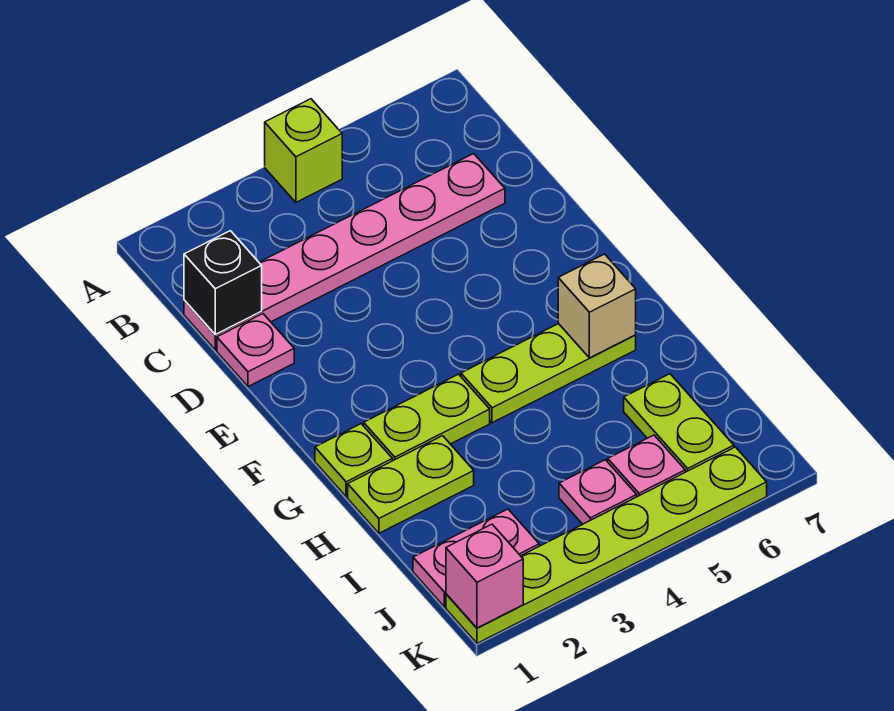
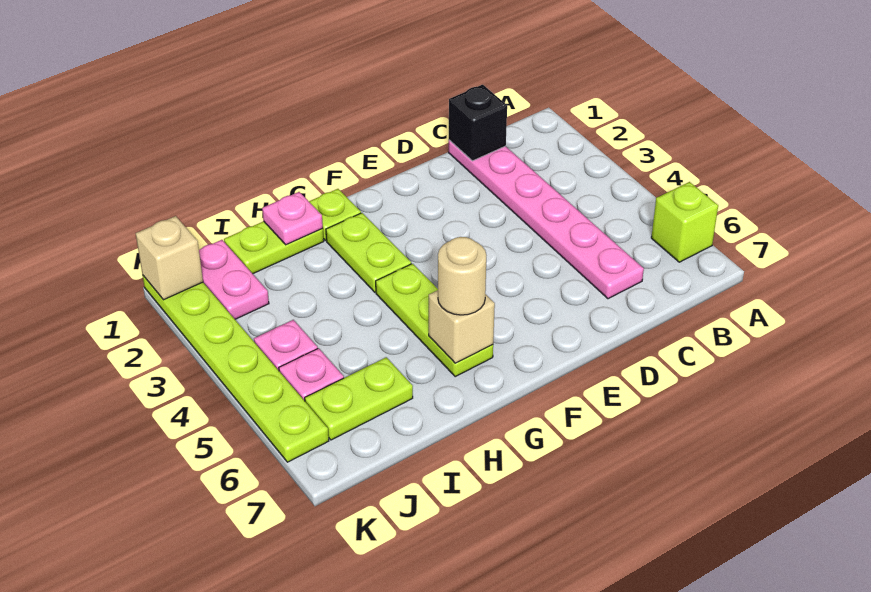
lime brick A4 level 1 -> lime brick A6 level 1
pink plate D1 level 1 -> pink plate H1 level 2
none -> tan round brick G6 level 3
lime plate H1:H2 level 1 -> lime plate H1:I1 level 1
pink brick K1 level 2 -> tan brick K1 level 2

